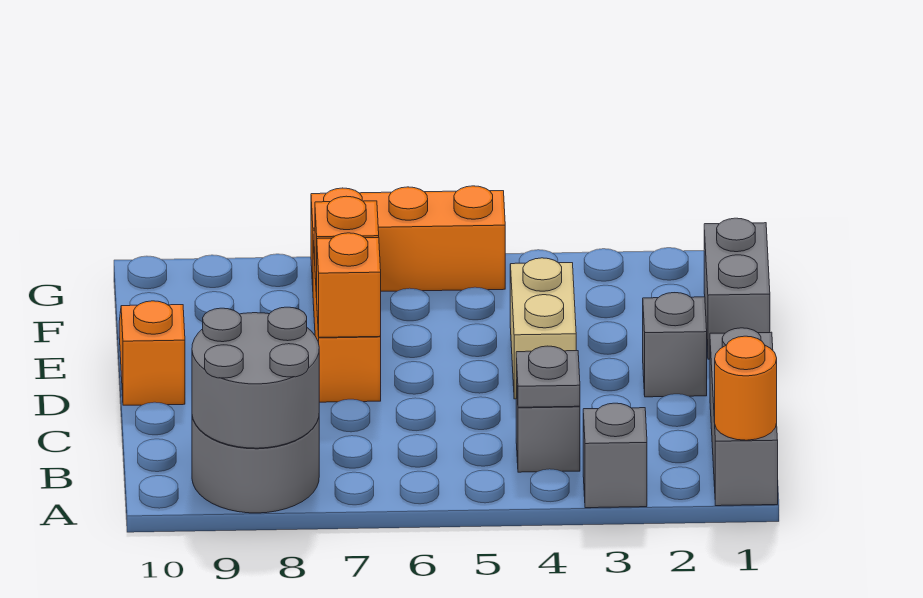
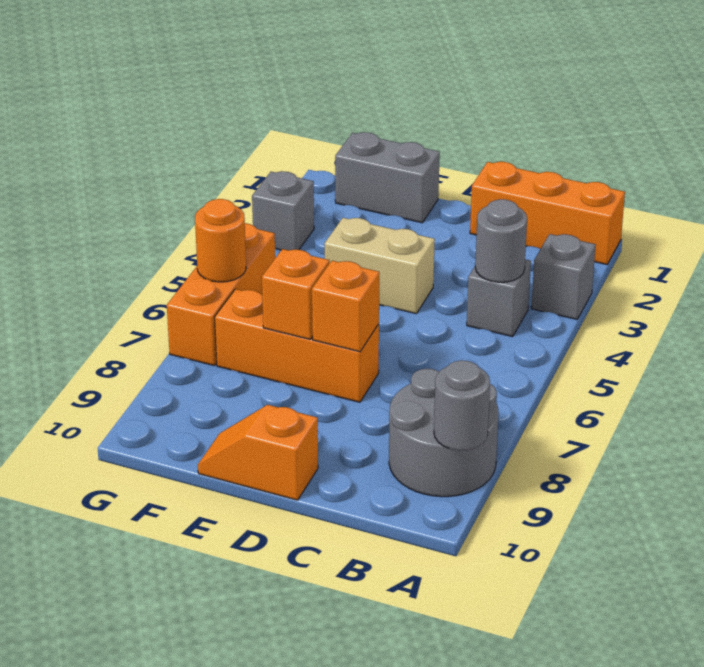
grey brick A1:C1 level 1 -> orange brick A1:C1 level 1
orange round brick A1 level 2 -> orange round brick G6 level 2
grey round brick A8:B9 level 2 -> grey round brick A9 level 2
grey plate B4 level 2 -> grey round brick B4 level 2
grey brick D2 level 1 -> grey brick G3 level 1

